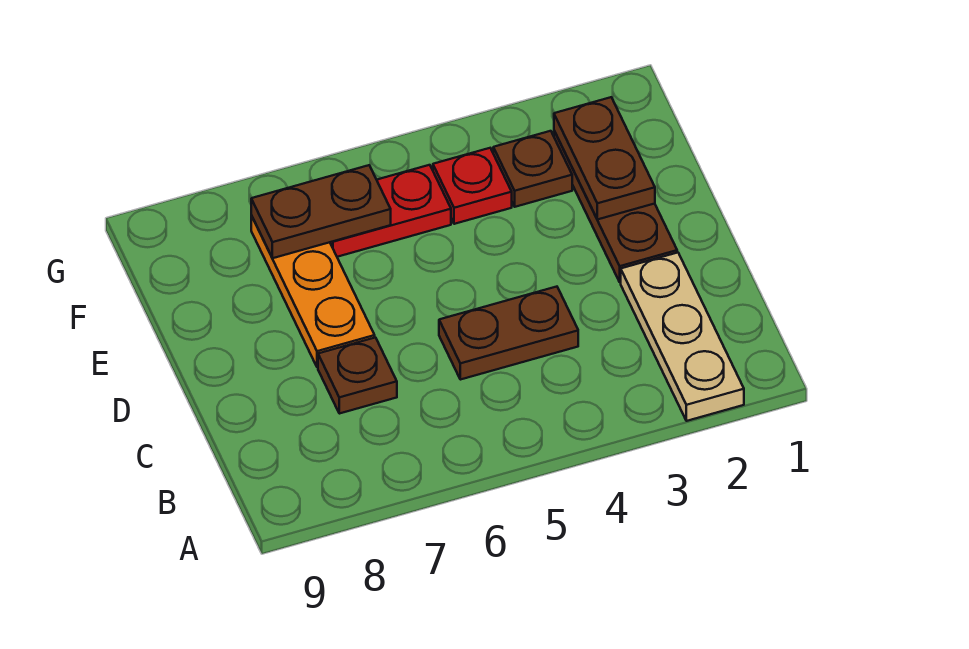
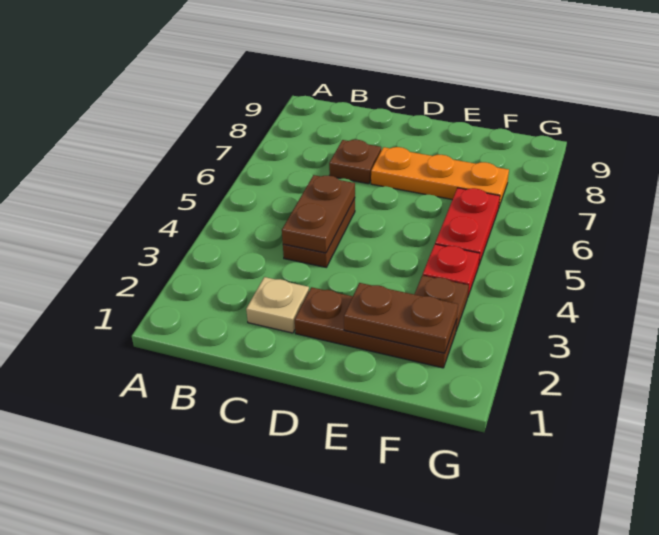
tan plate A2:C2 level 1 -> tan plate C2 level 1
brown plate F6:F7 level 2 -> brown plate C4:C5 level 2

